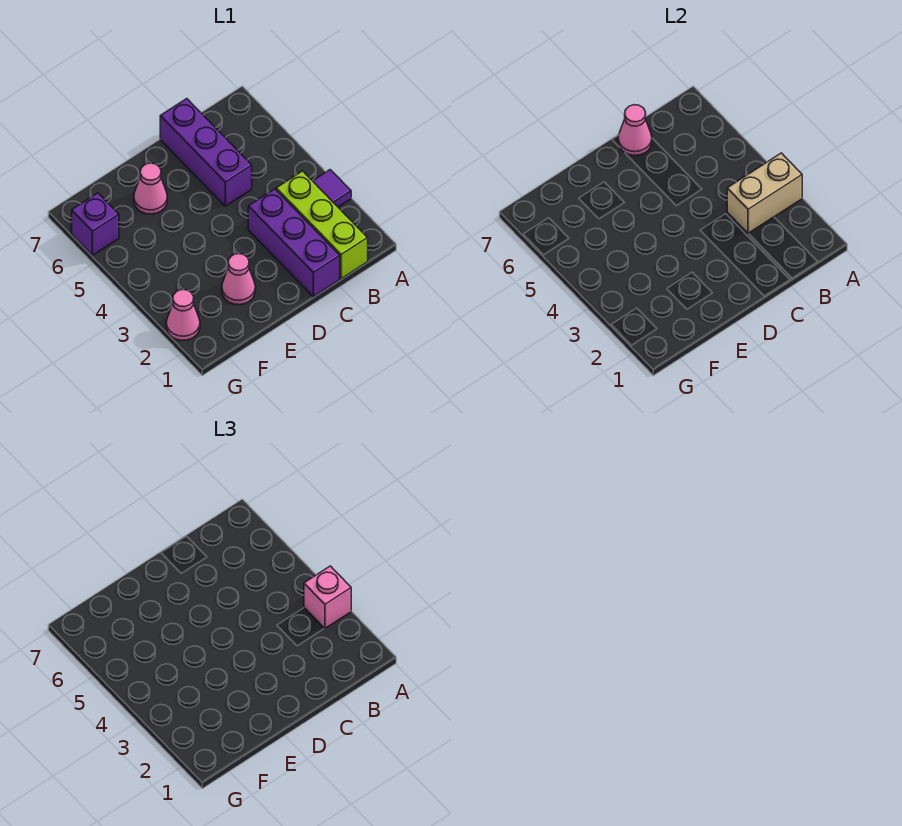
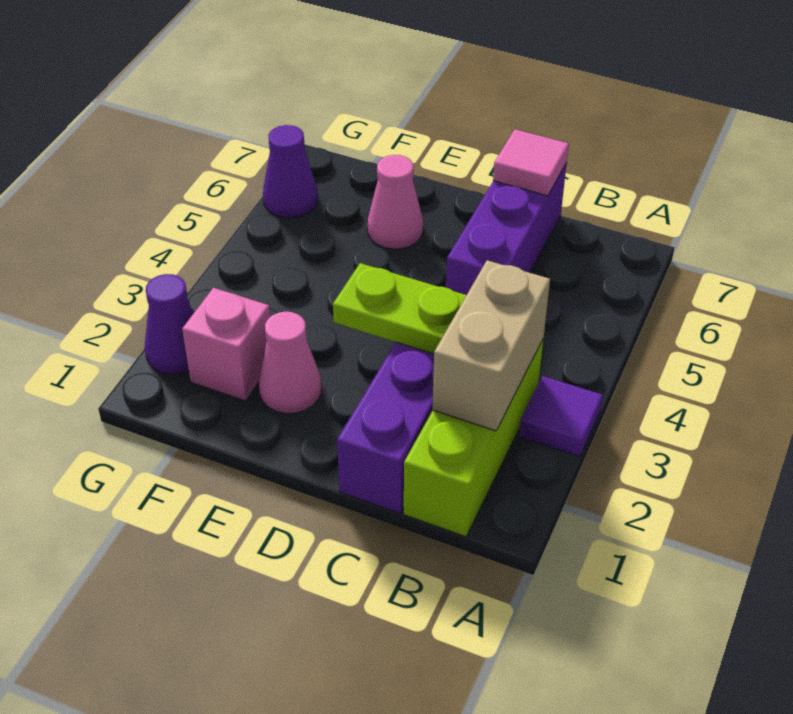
tan brick A3:B3 level 2 -> tan brick B2:B3 level 2
pink brick A3 level 3 -> pink brick F2 level 1
none -> lime plate C3:D3 level 2
pink cone C7 level 2 -> pink tile C7 level 2
pink cone G2 level 1 -> purple cone G2 level 1
purple brick G6 level 1 -> purple cone G6 level 1

